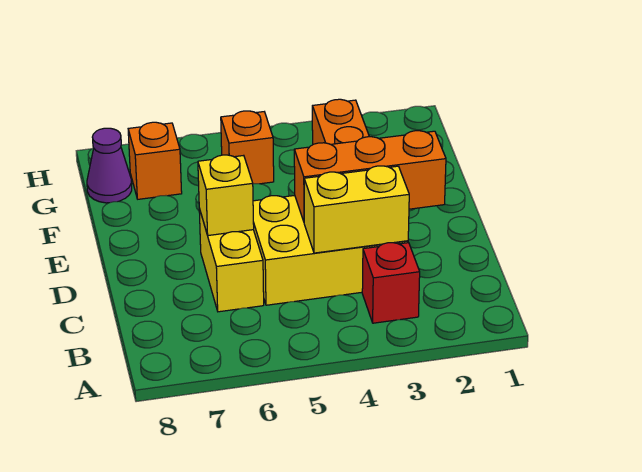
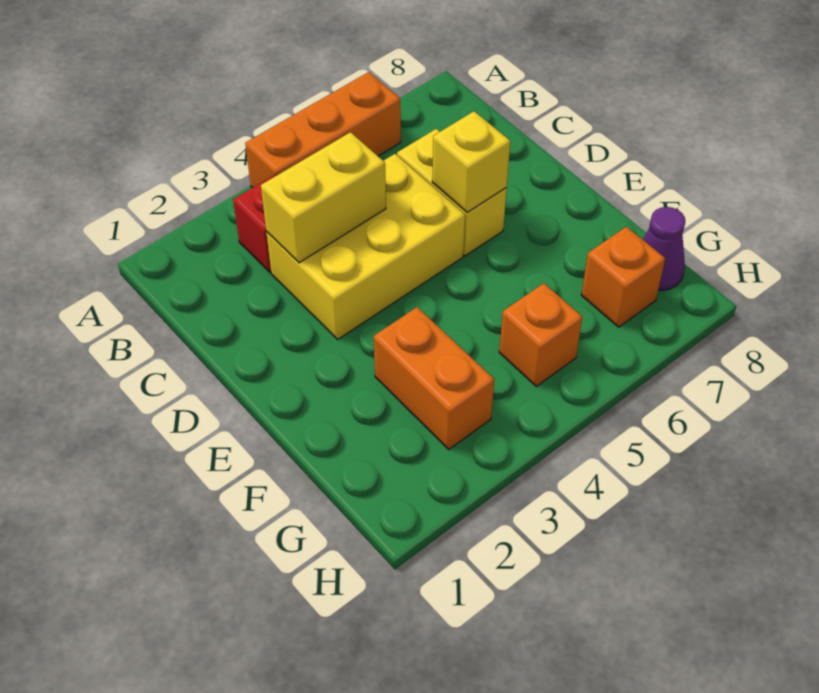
orange brick D2:D4 level 2 -> orange brick A4:A6 level 1

